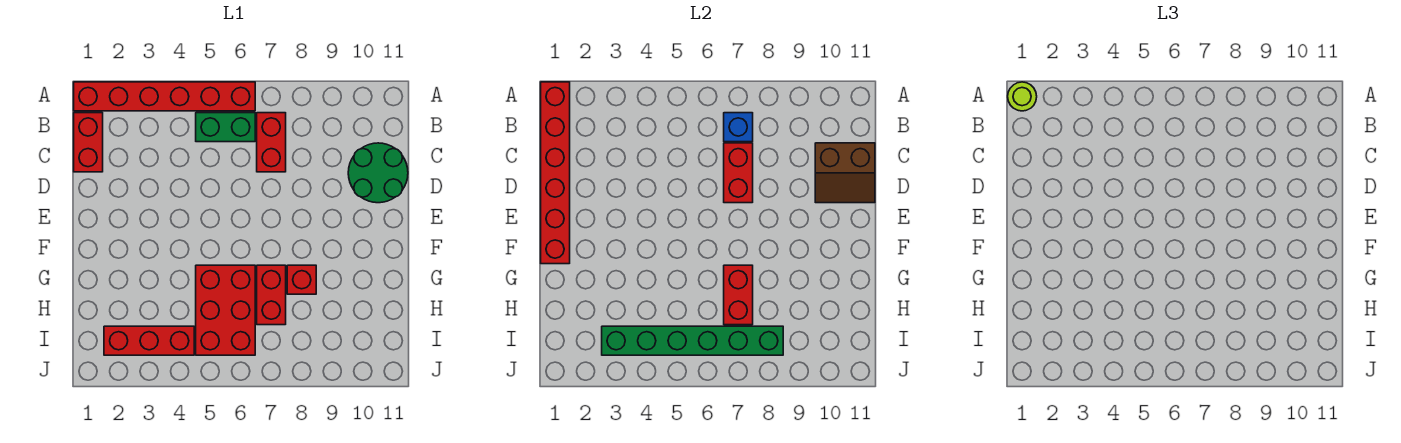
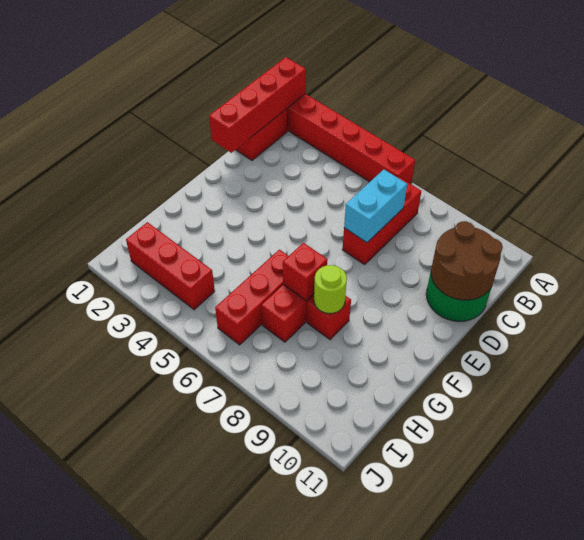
red brick A1:F1 level 2 -> red brick A1:D1 level 2
lime round brick A1 level 3 -> lime round brick G8 level 2
green brick B5:B6 level 1 -> none
red brick B7:C7 level 1 -> red brick B7:D7 level 1
blue brick B7 level 2 -> none
red brick C7:D7 level 2 -> cyan brick C7:D7 level 2
brown slope C10:D11 level 2 top C -> brown round brick C10:D11 level 2
red brick G5:I6 level 1 -> red brick G6:I6 level 1
red brick G7:H7 level 2 -> red brick G7 level 2
green brick I3:I8 level 2 -> none

